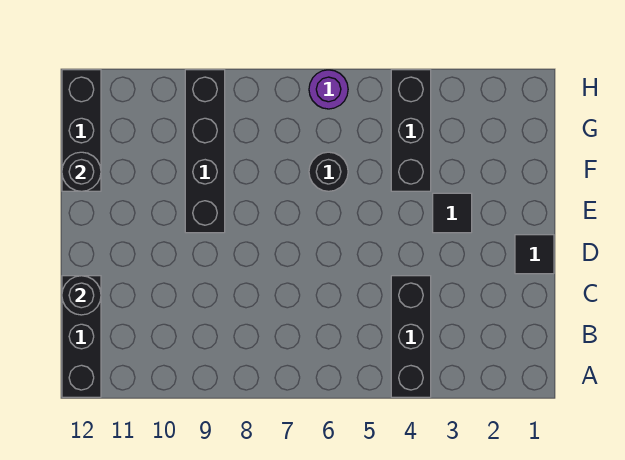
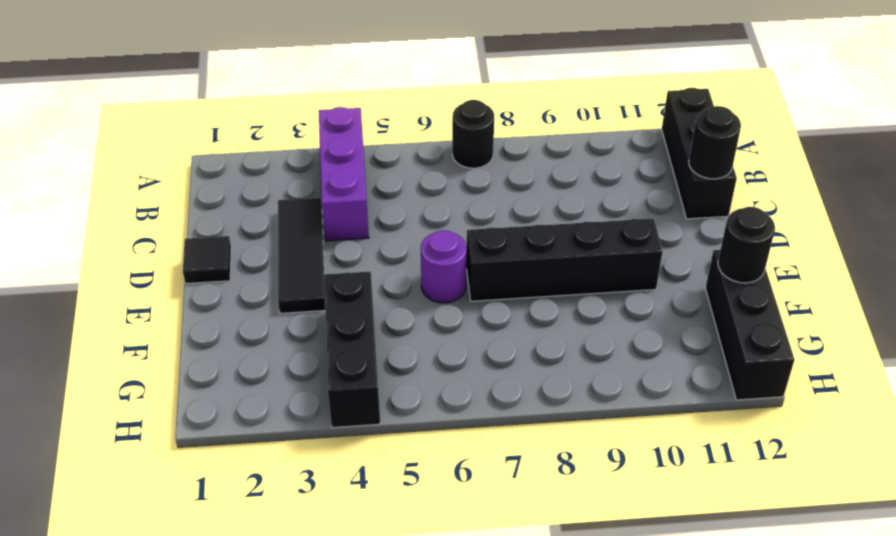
black brick A4:C4 level 1 -> purple brick A4:C4 level 1
black tile E3 level 1 -> black tile C3:E3 level 1
black brick E9:H9 level 1 -> black brick E7:E10 level 1
black round brick F6 level 1 -> black round brick A7 level 1
purple round brick H6 level 1 -> purple round brick E6 level 1

